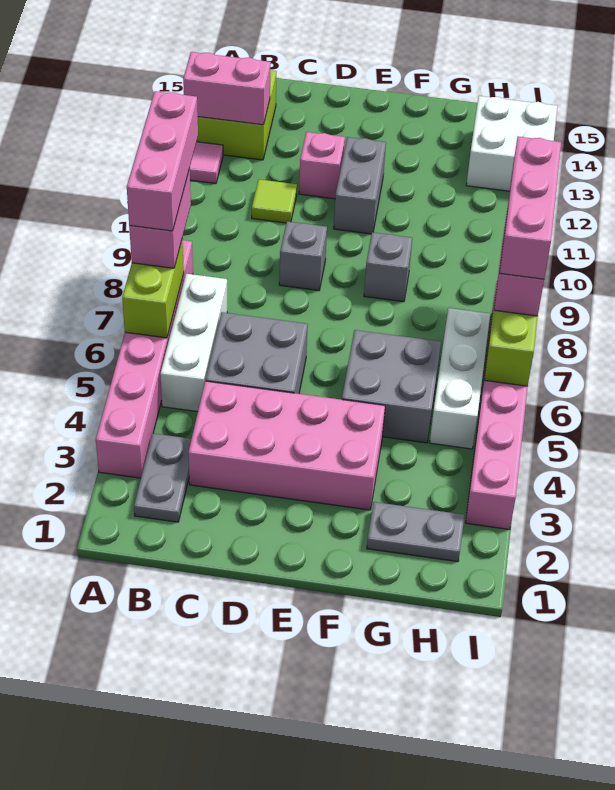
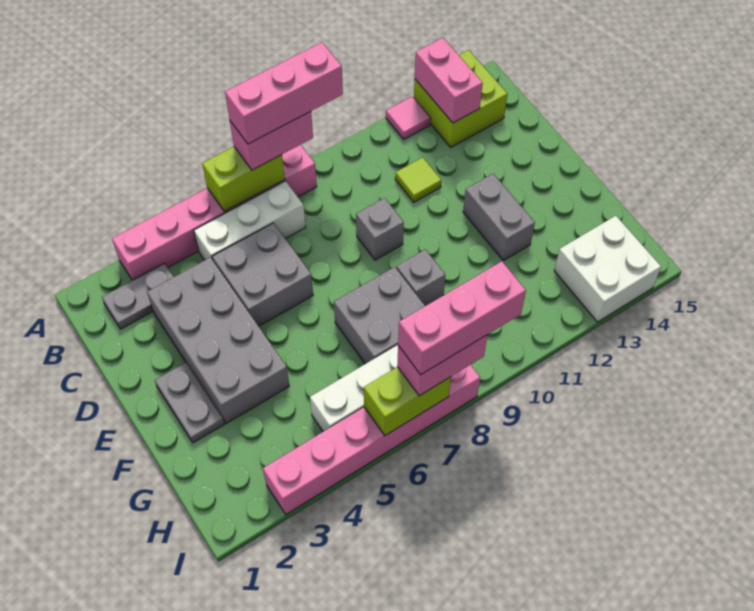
pink brick C3:F4 level 1 -> grey brick C3:F4 level 1
pink brick D12 level 1 -> none
grey brick E11:E12 level 1 -> grey brick E12:F12 level 1
grey brick F5:G6 level 1 -> grey brick F7:G8 level 1
grey plate G2:H2 level 1 -> grey plate E2:F2 level 1

